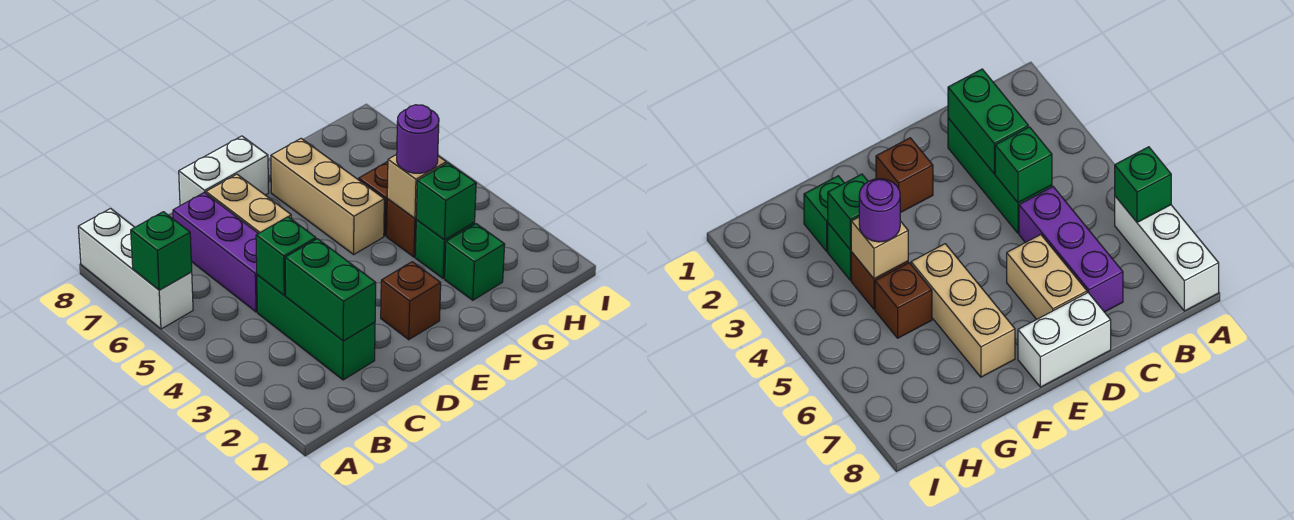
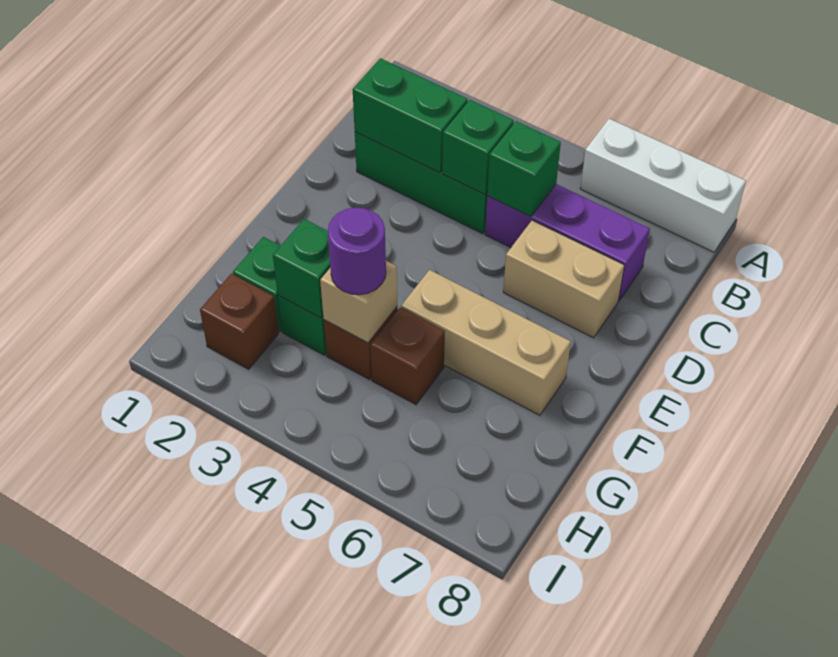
green brick A6 level 2 -> green brick C5 level 2
white brick D8:E8 level 1 -> none
brown brick E2 level 1 -> brown brick H2 level 1

